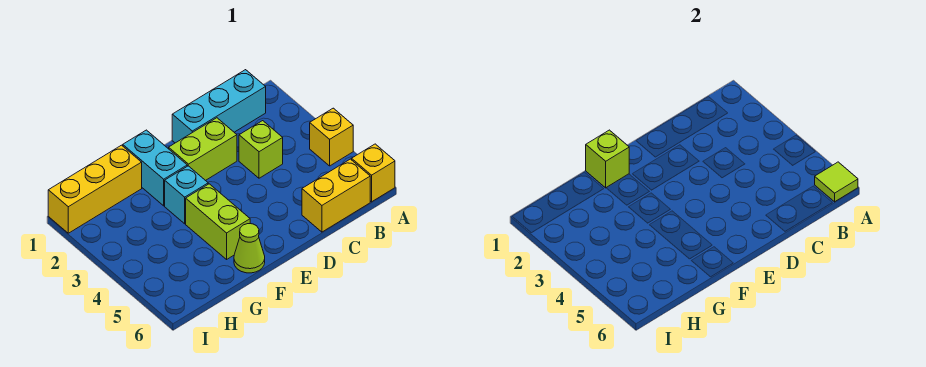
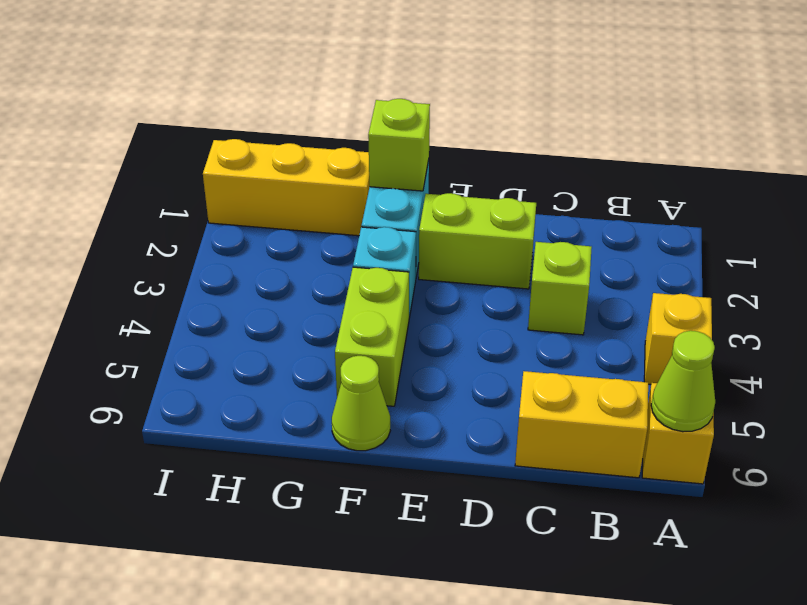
lime tile A6 level 2 -> lime cone A6 level 2
cyan brick B1:D1 level 1 -> none

